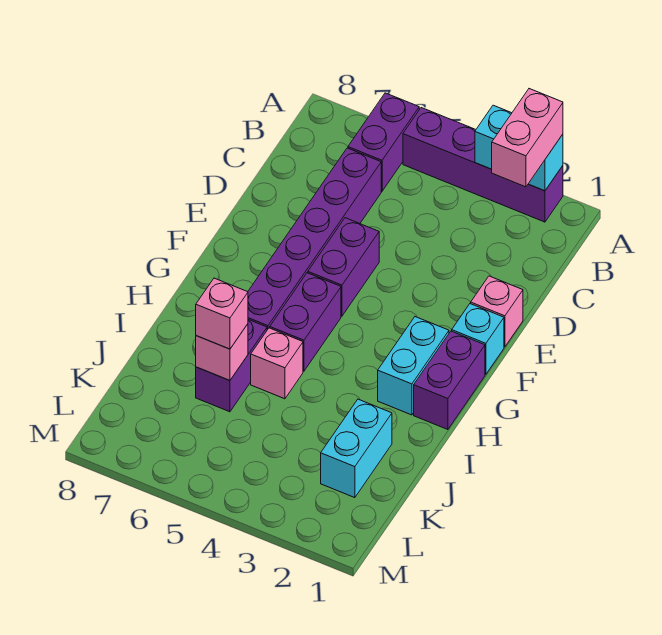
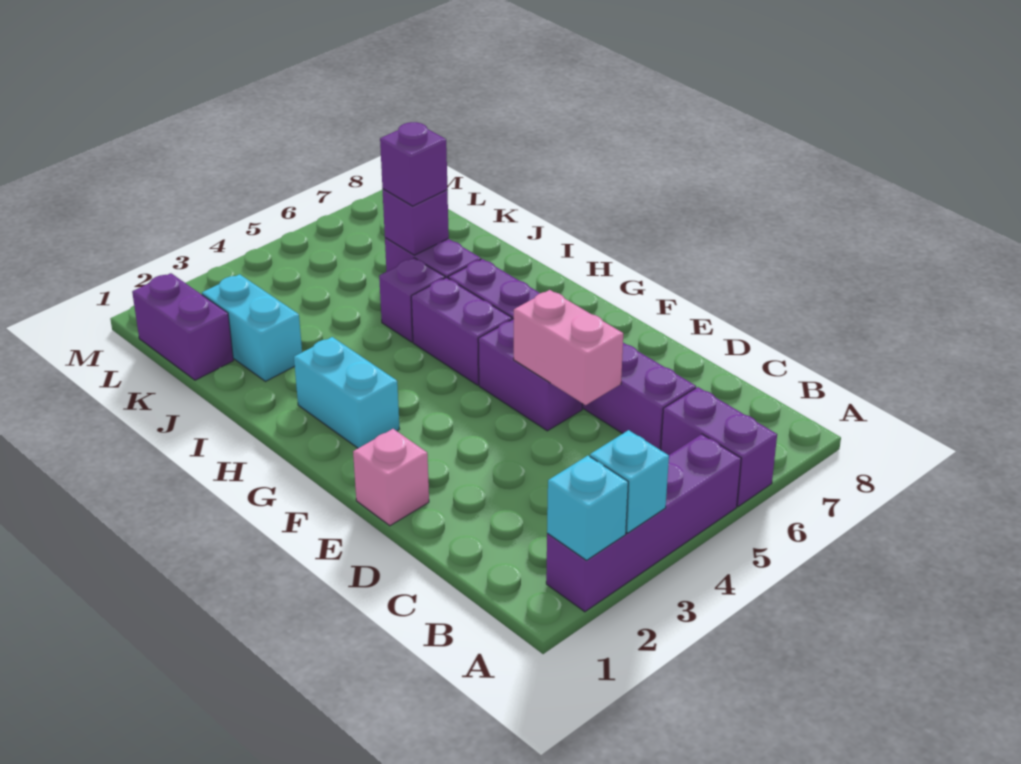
pink brick A2:B2 level 3 -> pink brick D5:E5 level 2
cyan brick F1 level 1 -> none
purple brick G1:H1 level 1 -> purple brick K1:L1 level 1
pink brick I5 level 1 -> purple brick I5 level 1
pink brick J6 level 2 -> purple brick J6 level 2
pink brick J6 level 3 -> purple brick J6 level 3

